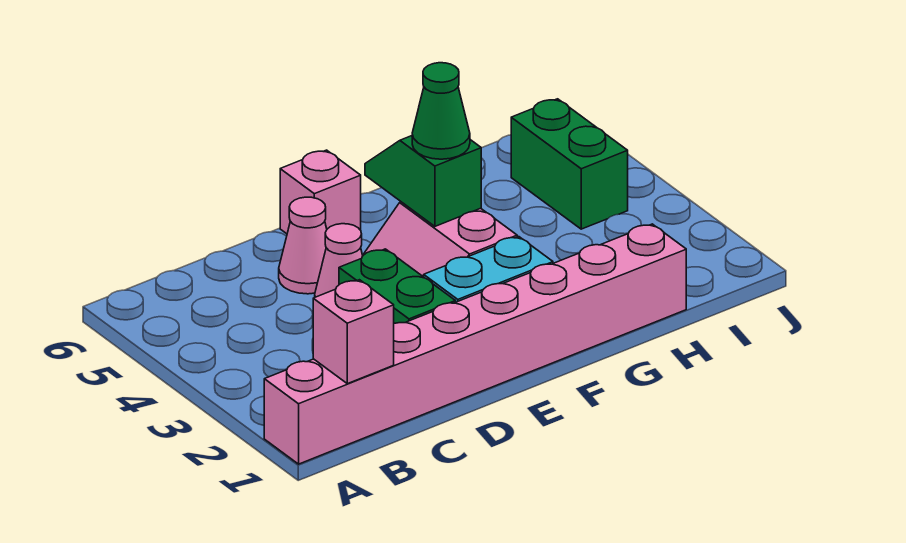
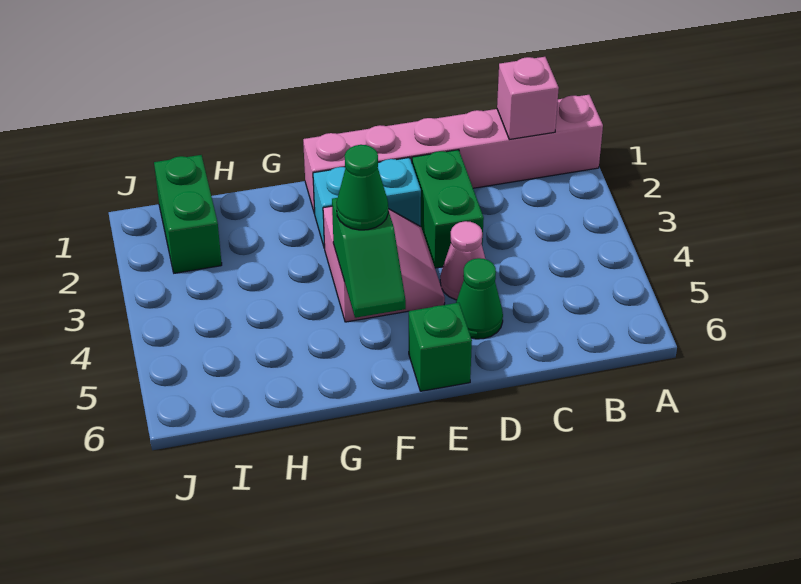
pink brick A1:H1 level 1 -> pink brick A1:F1 level 1
pink cone D5 level 1 -> green cone D5 level 1
pink brick E6 level 1 -> green brick E6 level 1
green brick I4:I5 level 1 -> green brick I1:I2 level 1

